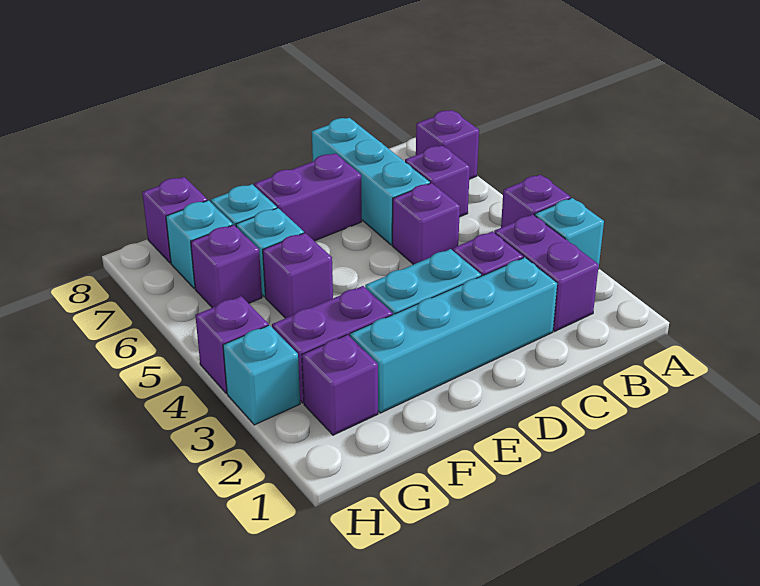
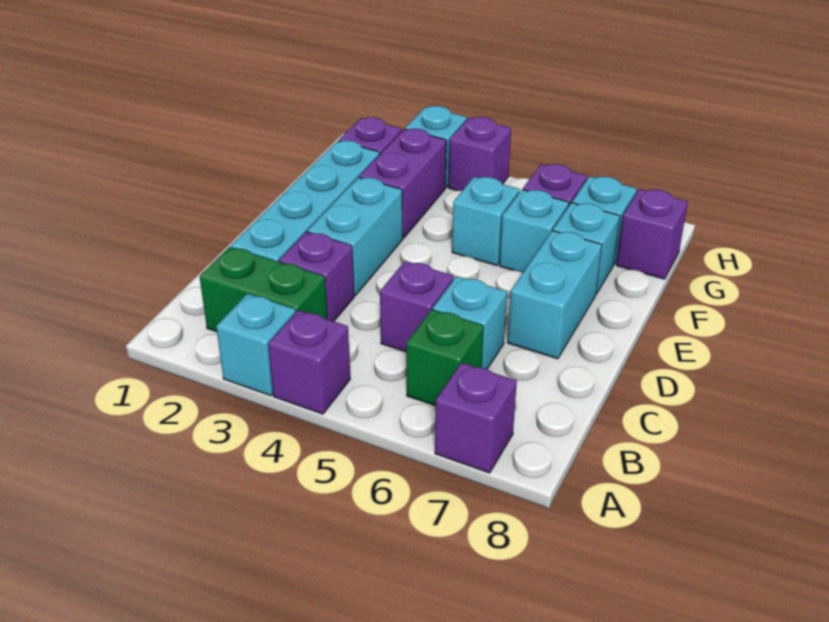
purple brick B2:B3 level 1 -> green brick B2:B3 level 1
purple brick B6 level 1 -> green brick B6 level 1
cyan brick C6:C8 level 1 -> cyan brick C6 level 1
purple brick D7:E7 level 1 -> cyan brick D7:E7 level 1
purple brick F5 level 1 -> cyan brick F5 level 1

